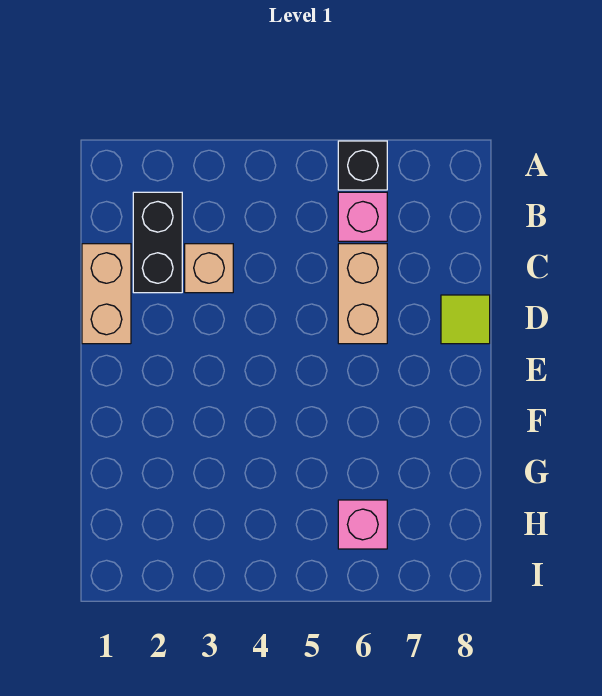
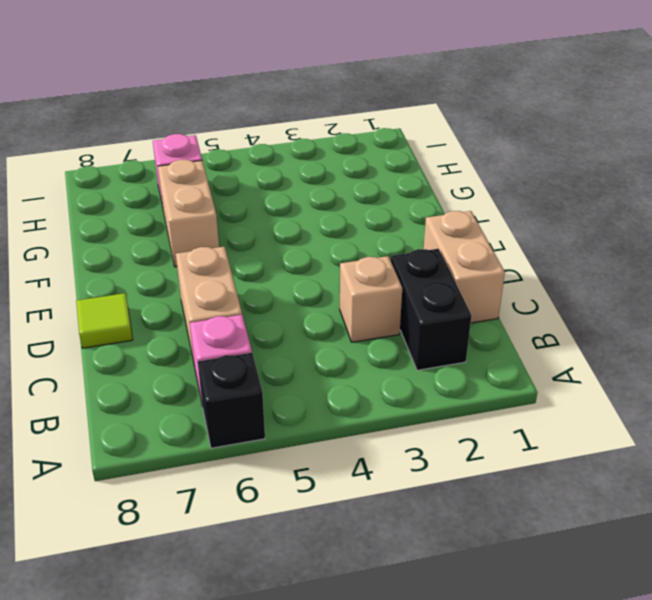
none -> tan brick F6:G6 level 1

